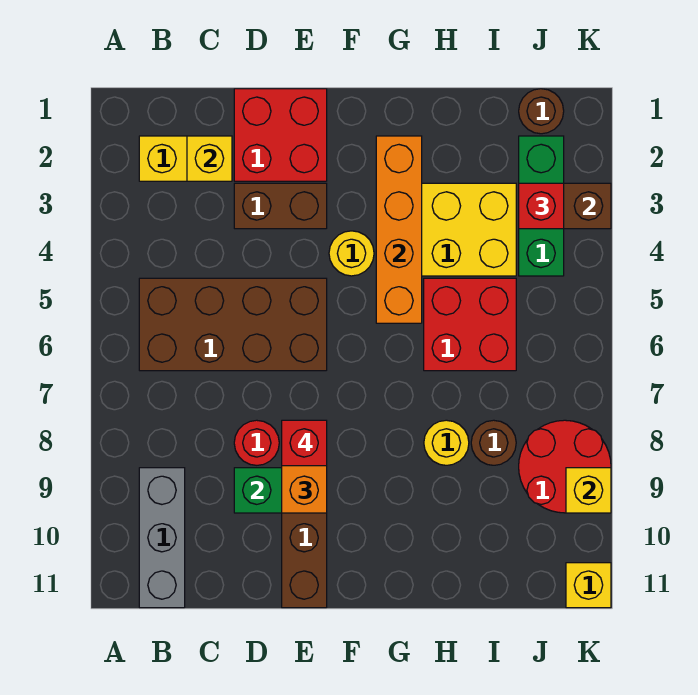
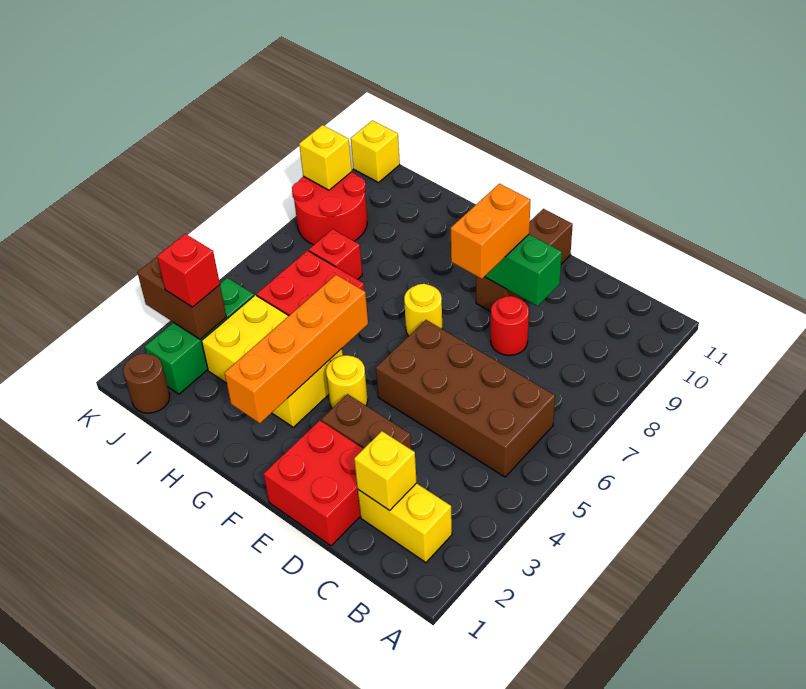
grey brick B9:B11 level 1 -> none
red brick E8 level 4 -> red brick I7 level 1
yellow round brick H8 level 1 -> yellow round brick F7 level 1
brown round brick I8 level 1 -> none

